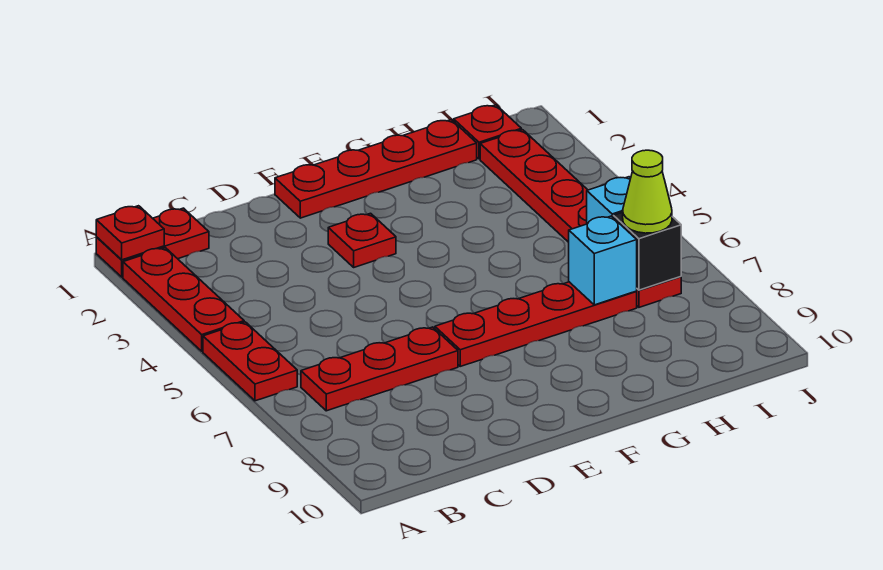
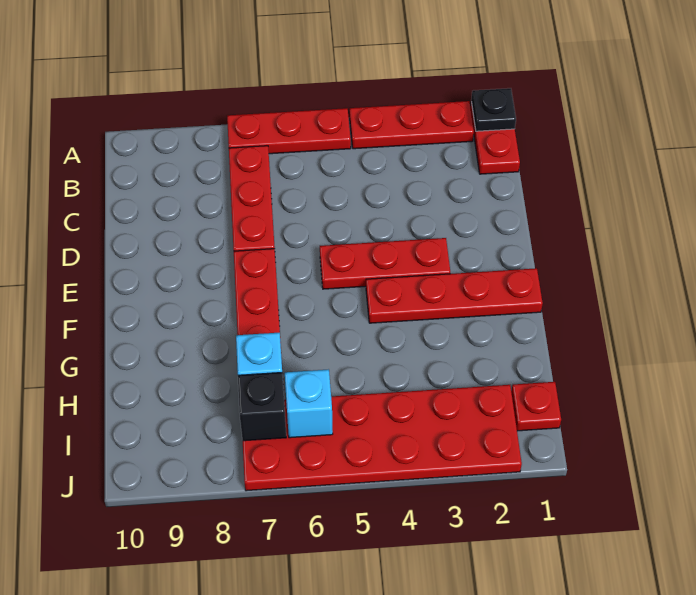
red plate A1 level 2 -> black plate A1 level 2
red plate A5:A6 level 1 -> red plate A5:A7 level 1
red plate E1:H1 level 1 -> red plate F1:F4 level 1
red plate E3 level 1 -> red plate E3:E5 level 1
red plate I2:I7 level 1 -> red plate I2:J7 level 1
lime cone I7 level 3 -> none

